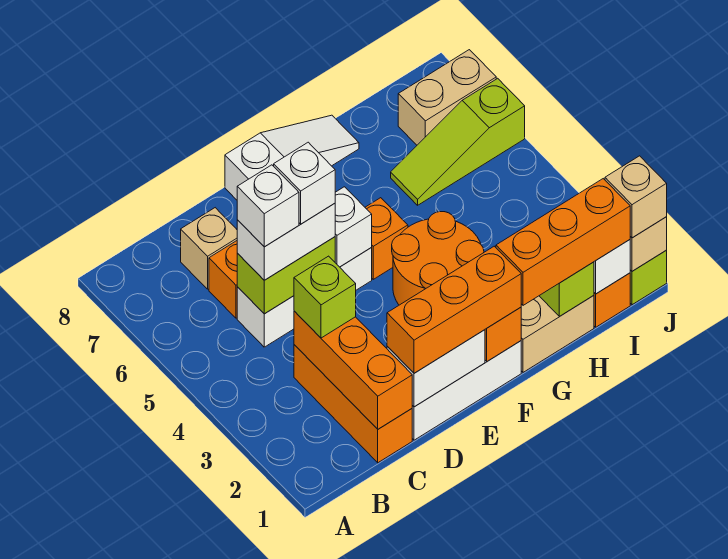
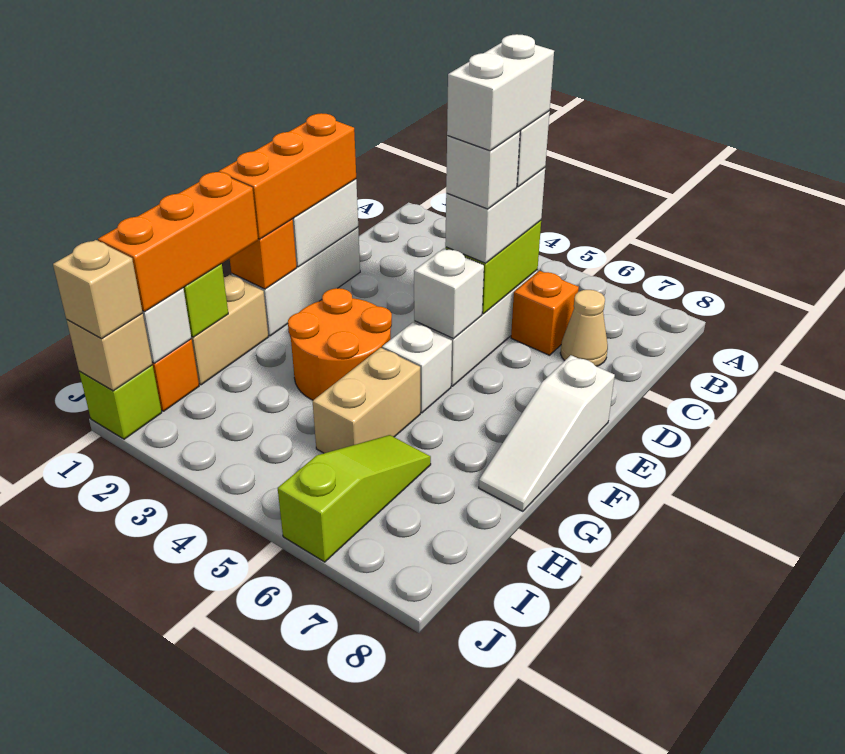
orange brick C1:C3 level 1 -> none
orange brick C1:C3 level 2 -> none
lime brick C3 level 3 -> none
none -> white brick C5:D5 level 5
tan brick C7 level 1 -> tan cone C7 level 1
orange brick F5 level 1 -> white brick F5 level 1
tan brick I7:J7 level 1 -> tan brick G5:H5 level 1

